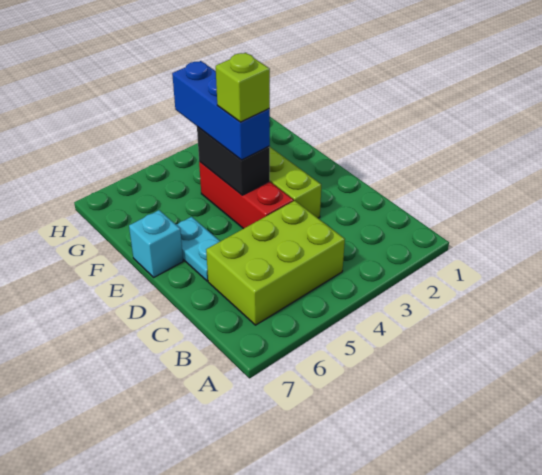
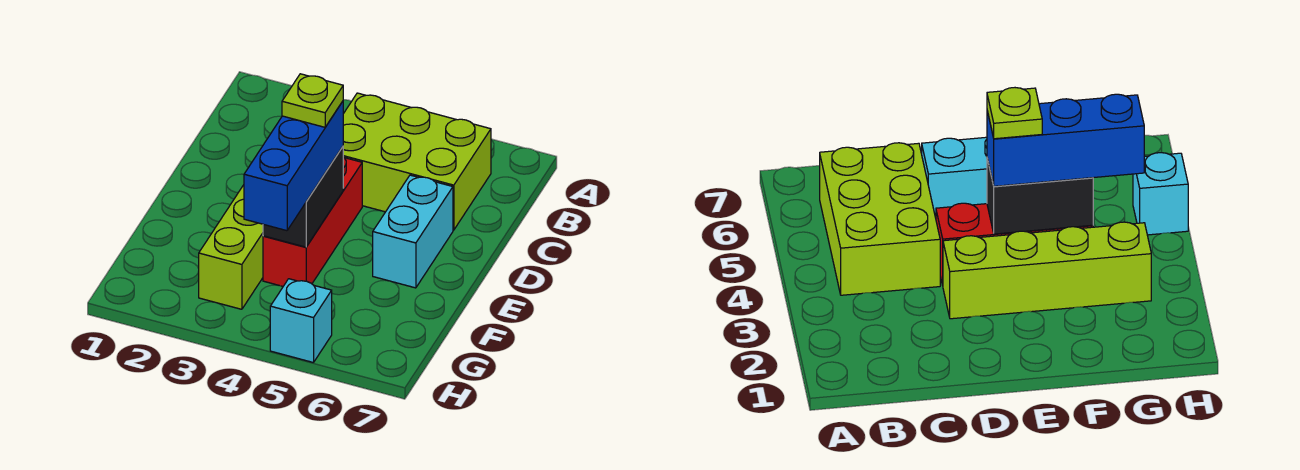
cyan plate D6:E6 level 1 -> cyan brick D6:E6 level 1
lime brick E4 level 4 -> lime plate E4 level 4
cyan brick E7 level 1 -> cyan brick H5 level 1

